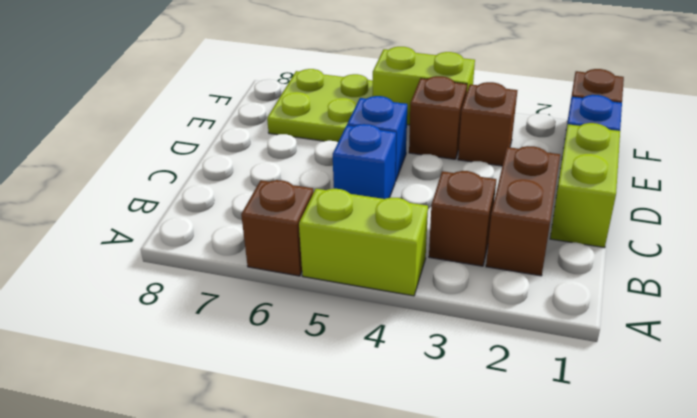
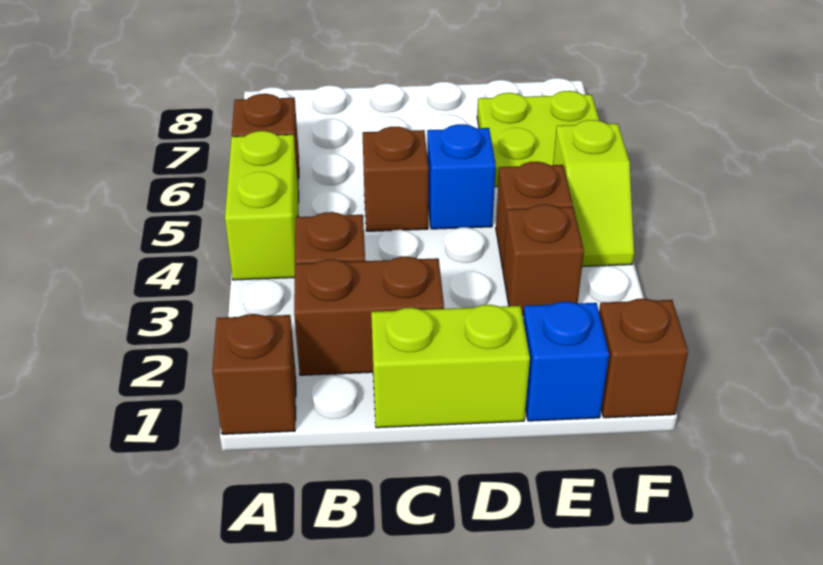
none -> brown brick A1 level 1
blue brick C5 level 1 -> brown brick C5 level 1
lime brick F4:F5 level 1 -> lime slope F4:F5 level 1 top 5

